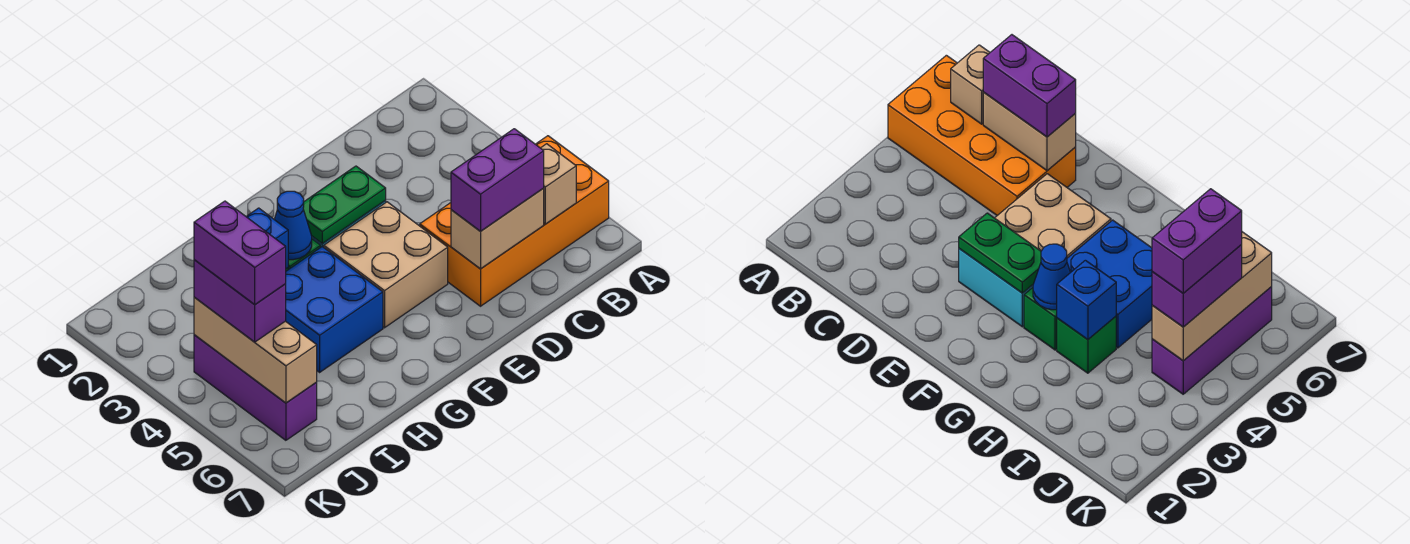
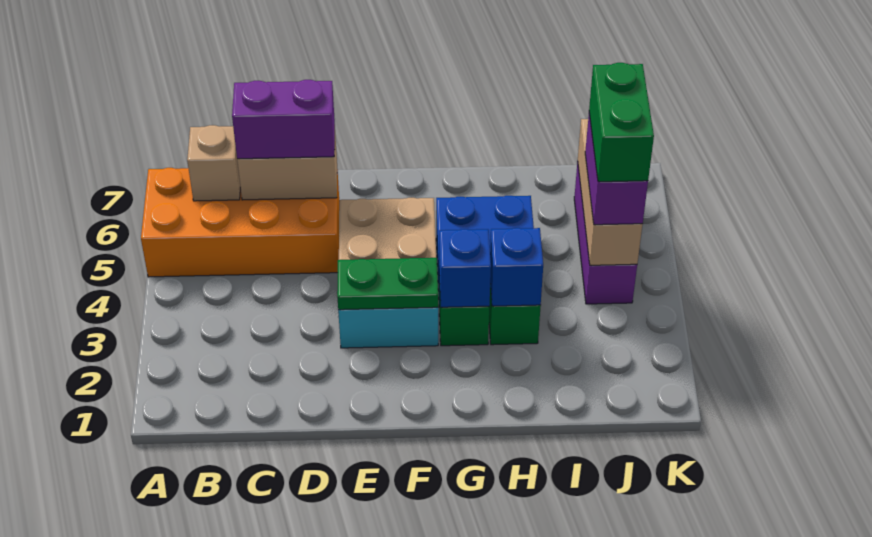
blue cone G3 level 2 -> blue brick G3 level 2
purple brick J4:J5 level 4 -> green brick J4:J5 level 4

